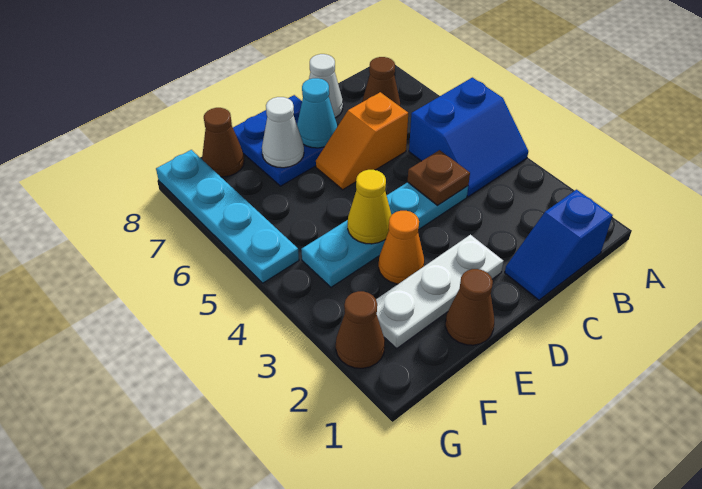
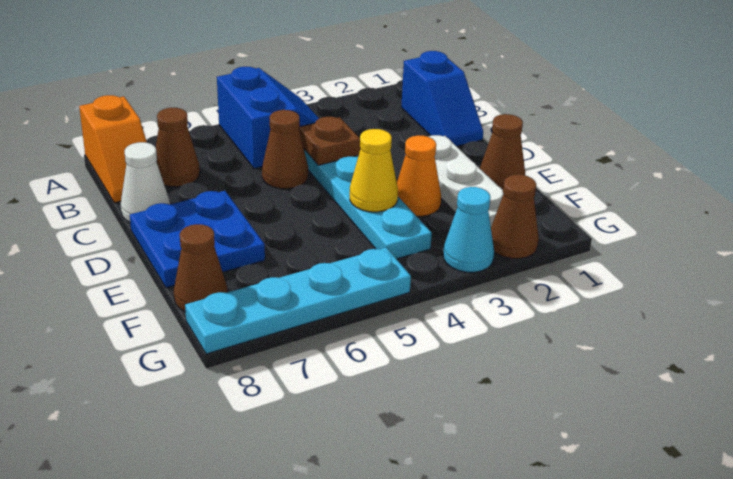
none -> brown cone C5 level 1
orange slope C6:D6 level 1 top C -> orange slope A8:B8 level 1 top A
cyan cone D7 level 2 -> cyan cone G3 level 1
white cone E7 level 2 -> none

